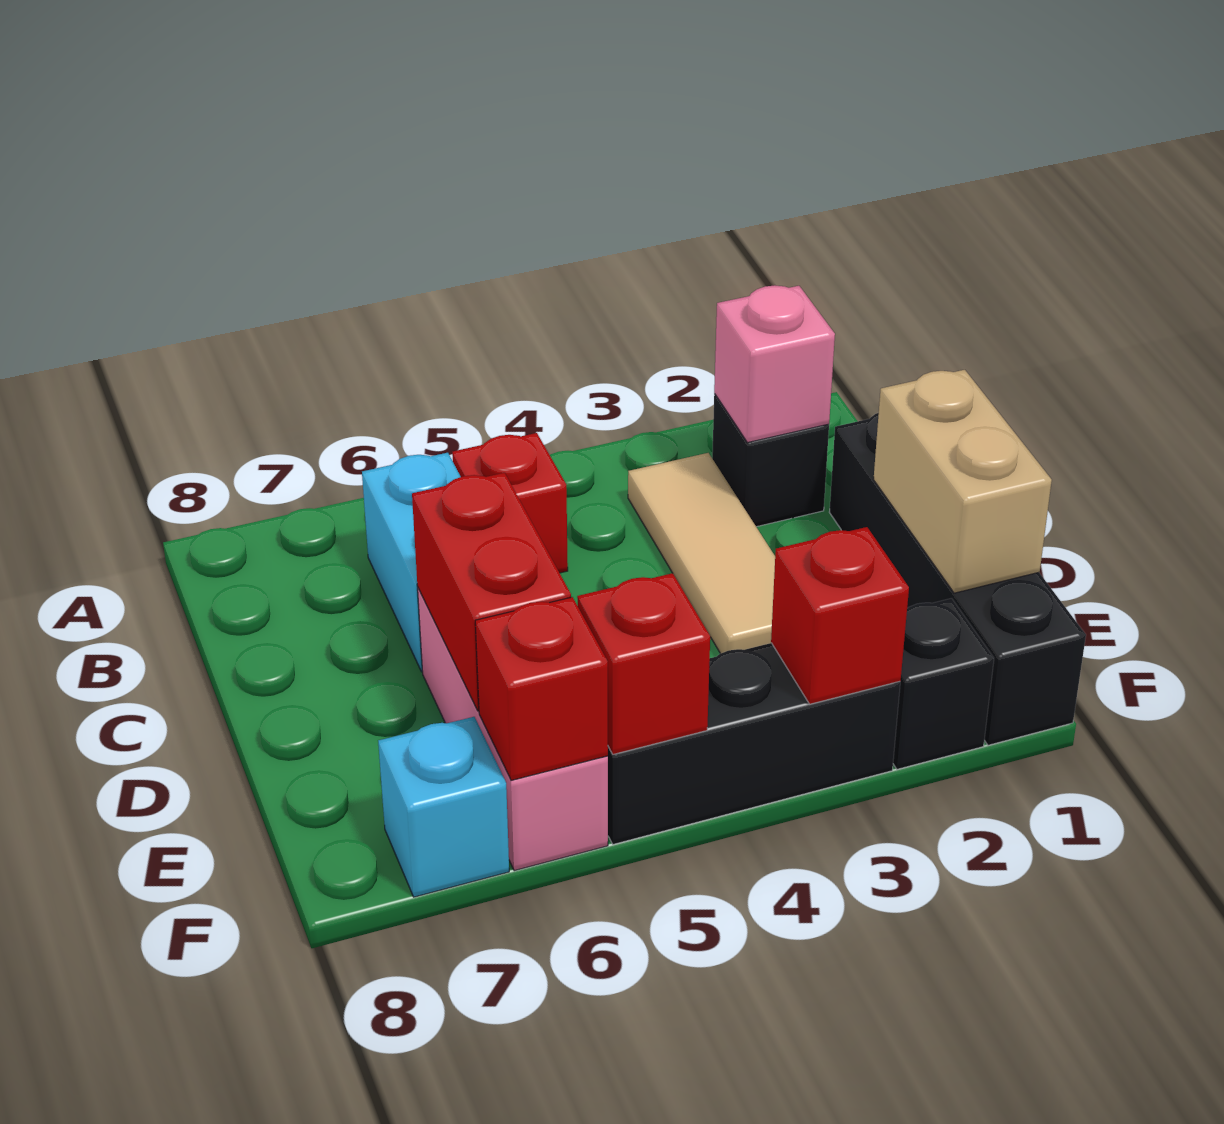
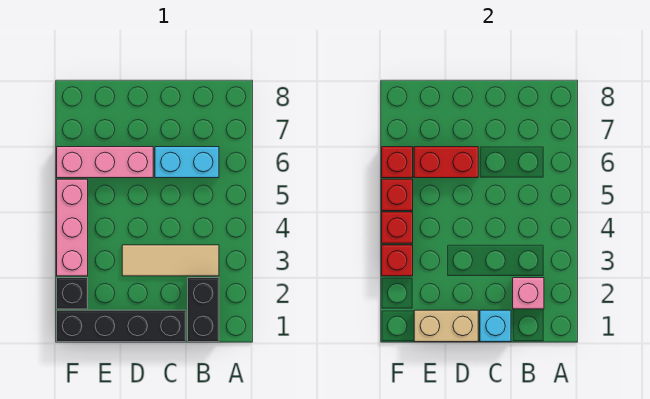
black brick B2 level 1 -> black brick B1:B2 level 1
red brick B5 level 1 -> red brick F4 level 2
black brick F3:F5 level 1 -> pink brick F3:F5 level 1
cyan brick F7 level 1 -> cyan brick C1 level 2

